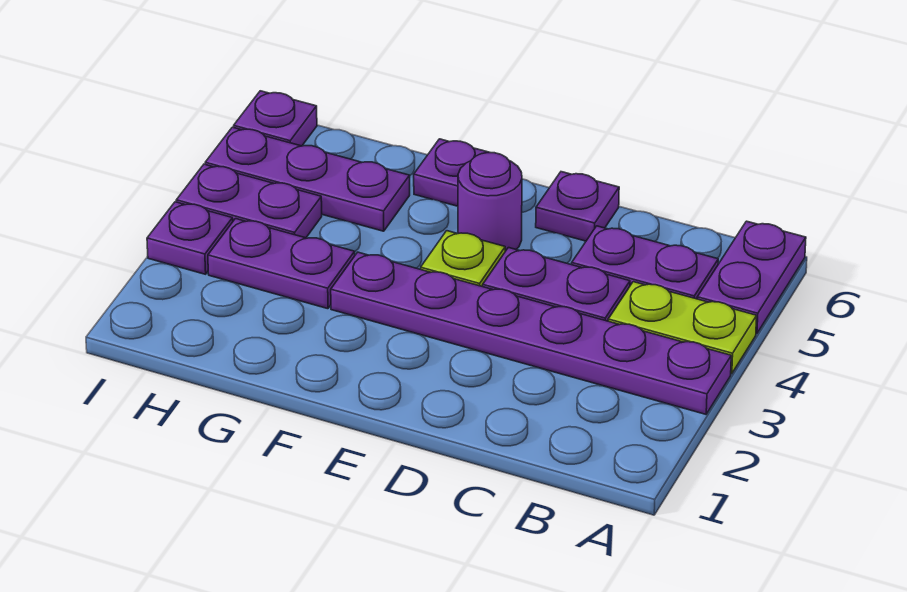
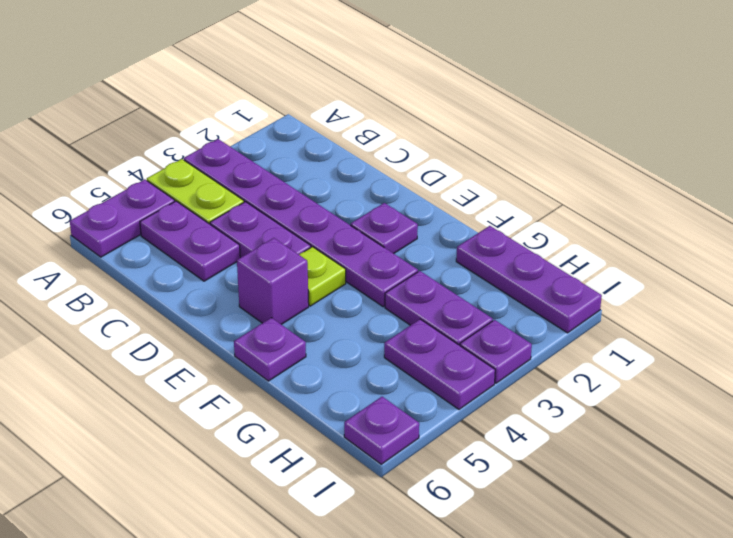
purple plate D6 level 1 -> purple plate E2 level 1
purple round brick E5 level 1 -> purple brick E5 level 1
purple plate G5:I5 level 1 -> purple plate G1:I1 level 1

